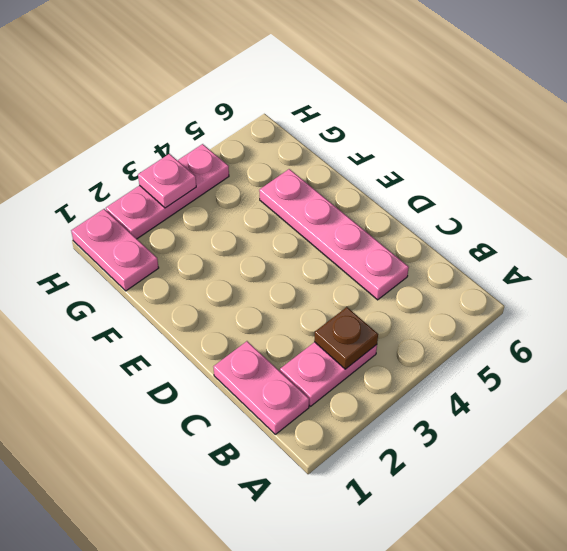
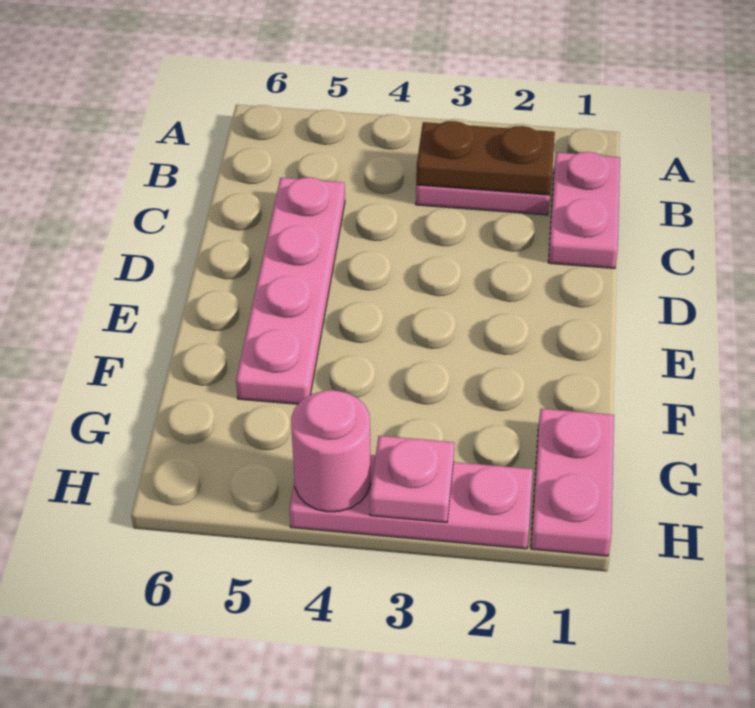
brown plate B3 level 2 -> brown plate B2:B3 level 2
none -> pink round brick H4 level 2

